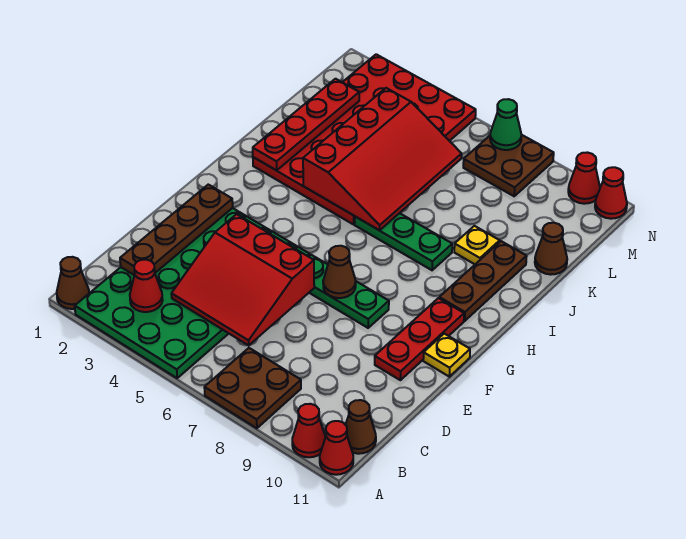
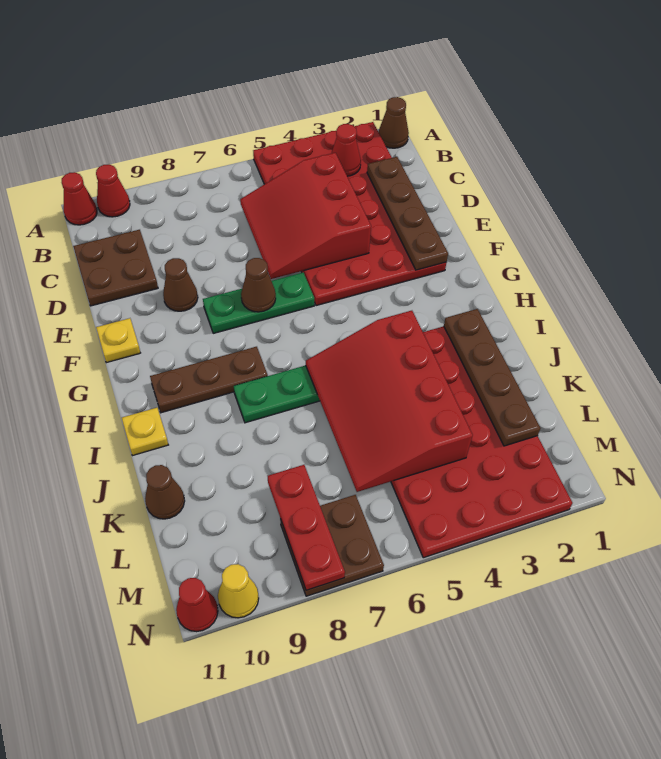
green plate A2:F5 level 1 -> red plate A2:F5 level 1
brown plate A7:B8 level 1 -> brown plate C10:D11 level 1
brown cone B11 level 1 -> brown cone E9 level 1
red slope C4:E6 level 2 top E -> red slope C4:E6 level 2 top 4
red plate E10:G10 level 1 -> red plate L8:N8 level 2
brown plate H10:J10 level 1 -> brown plate H8:H10 level 1
red plate I2:L2 level 2 -> brown plate I2:L2 level 2
yellow plate J9 level 1 -> yellow plate I11 level 1
green cone N7 level 2 -> none
red cone N10 level 1 -> yellow cone N10 level 1

